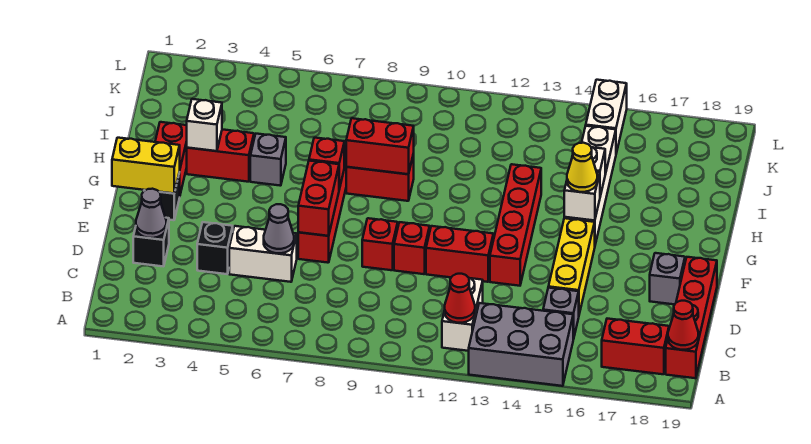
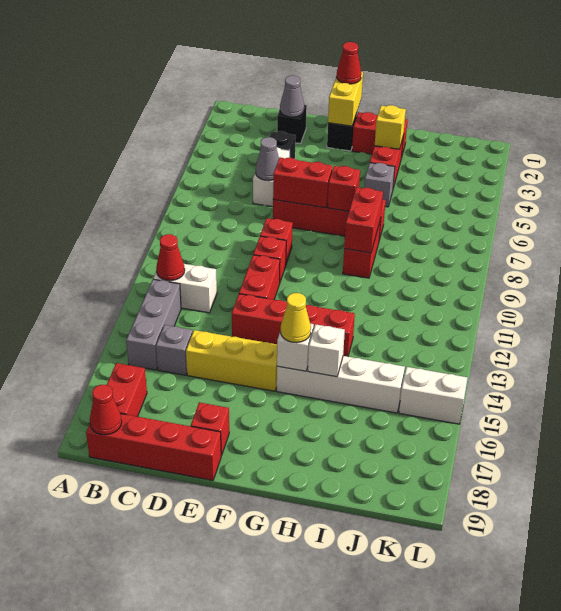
grey brick A13:B15 level 1 -> grey brick B13:B15 level 1
grey brick E18 level 1 -> red brick E18 level 1
none -> red cone F1 level 3
white brick H3 level 2 -> yellow brick H3 level 2

